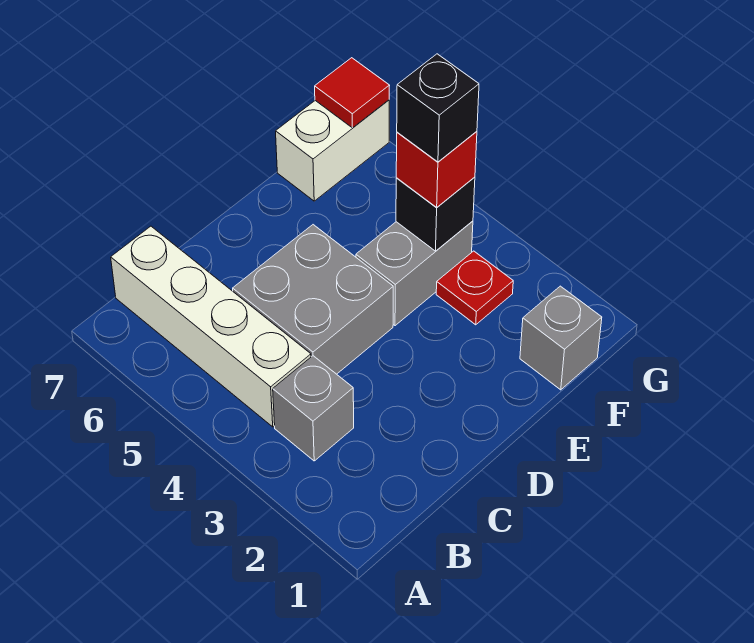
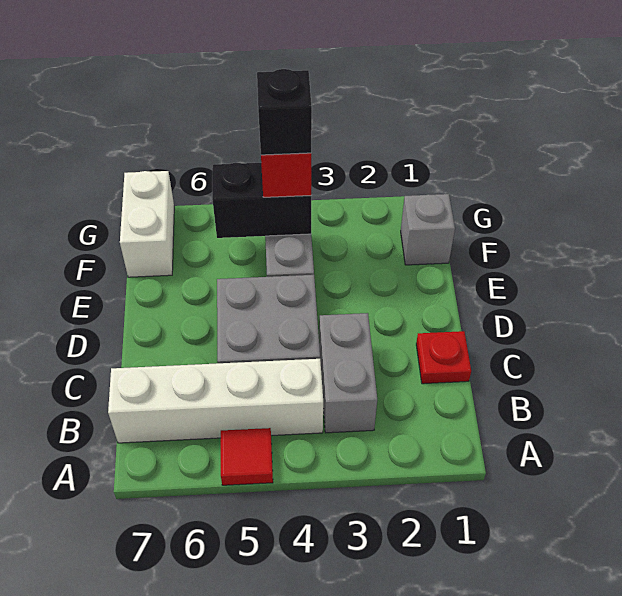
grey brick B3 level 1 -> grey brick B3:C3 level 1
red plate F3 level 1 -> red plate C1 level 1
black brick F4 level 2 -> black brick F4:F5 level 2
red tile G7 level 2 -> red tile A5 level 1

